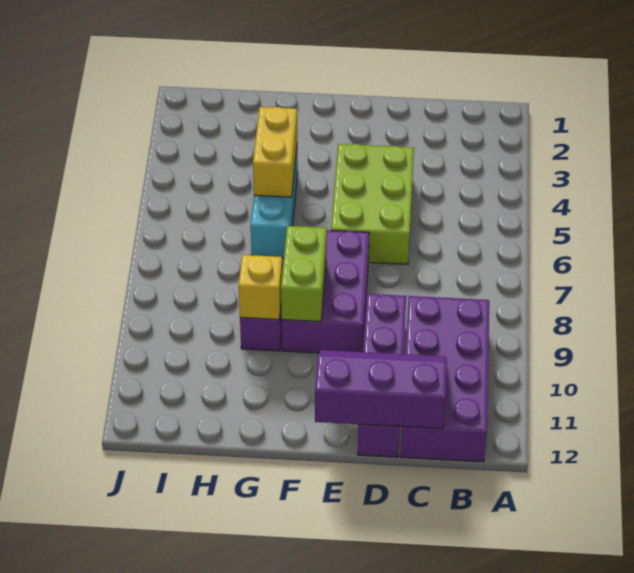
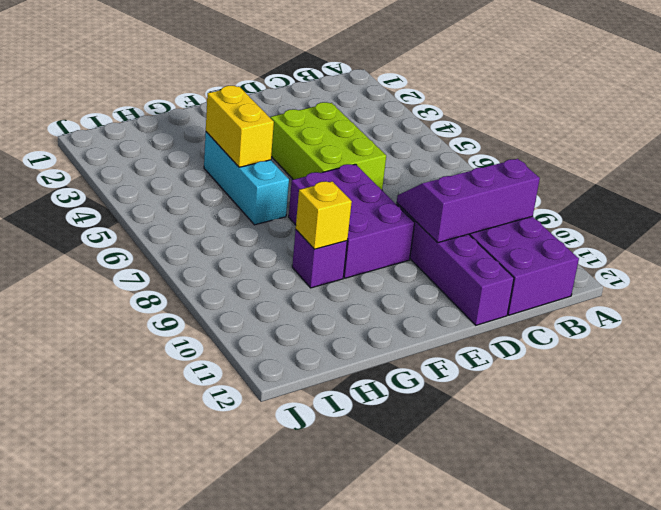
purple slope C11:E12 level 2 top 12 -> purple slope B9:D10 level 2 top 10
lime brick F8:F9 level 2 -> none

